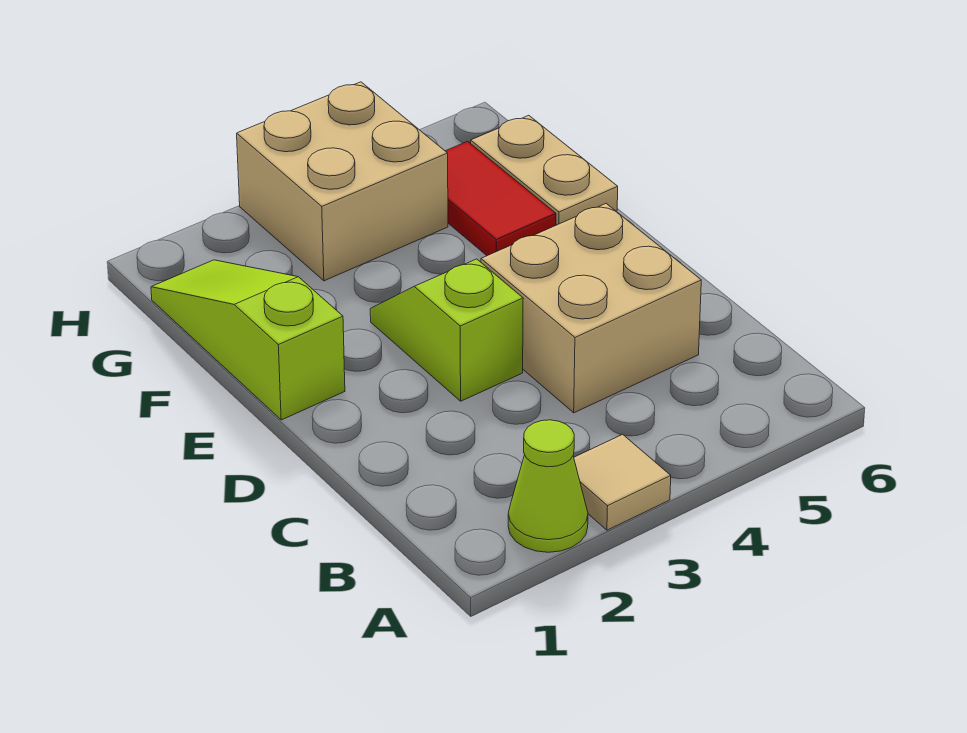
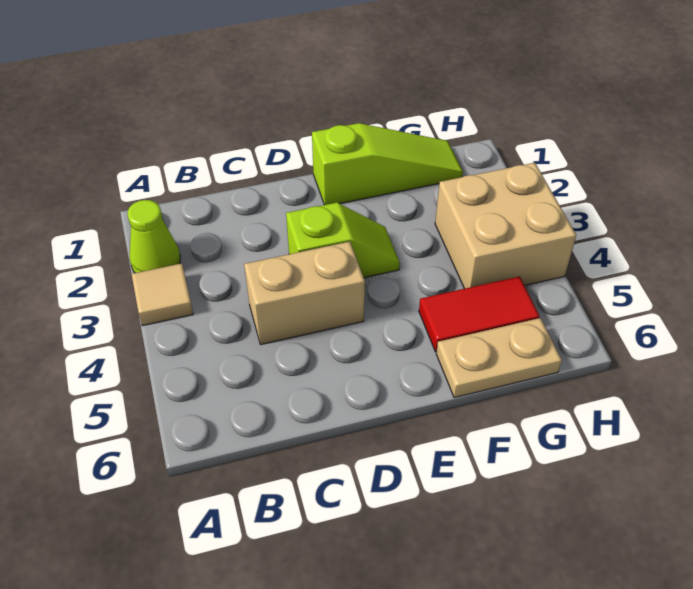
tan brick C4:D5 level 1 -> tan brick C4:D4 level 1

